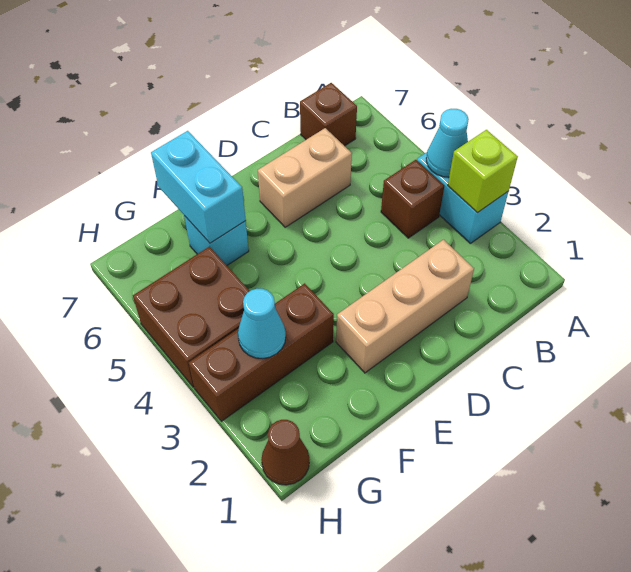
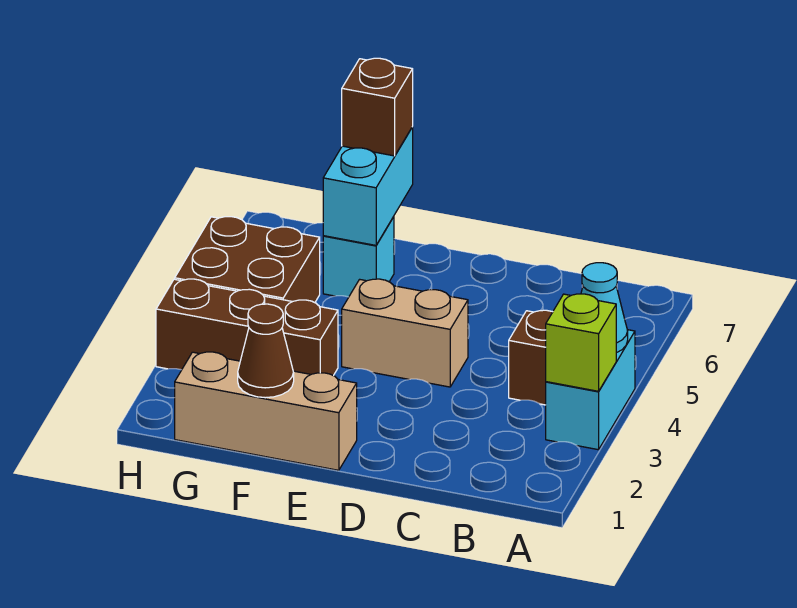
brown brick B7 level 1 -> brown brick F7 level 3
tan brick C2:E2 level 1 -> tan brick E1:G1 level 1
tan brick C6:D6 level 1 -> tan brick D4:E4 level 1
cyan cone G3 level 2 -> none
brown cone H1 level 1 -> brown cone F1 level 2

